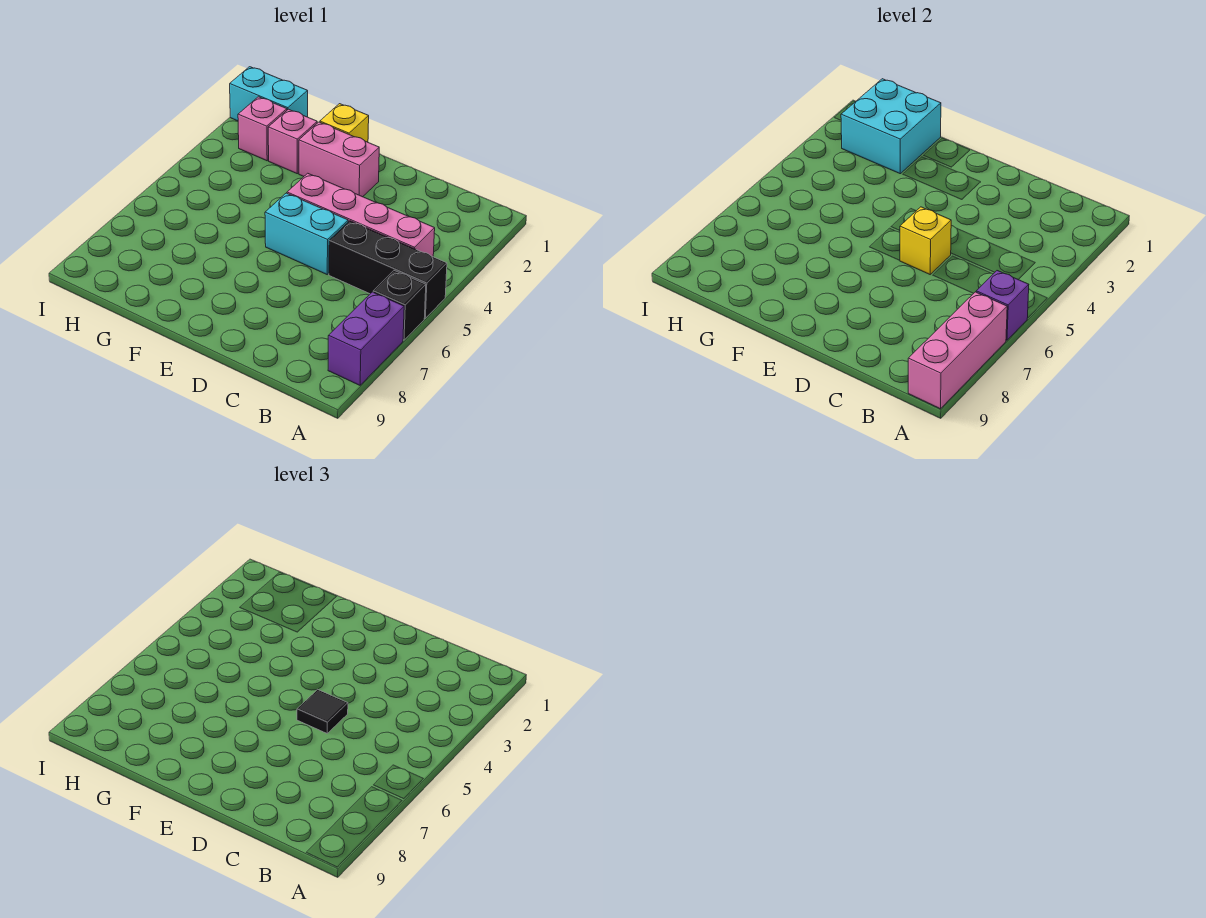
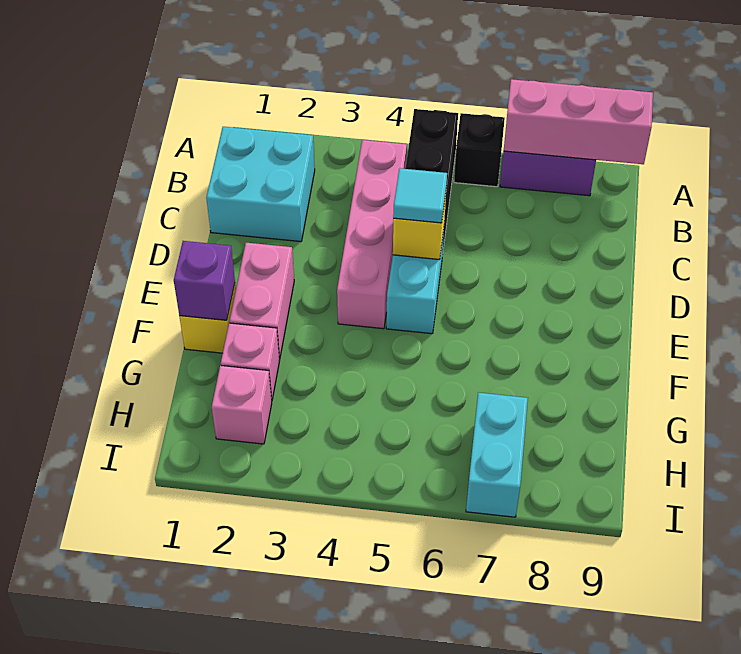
purple brick A6 level 2 -> purple brick F1 level 2
black tile D5 level 3 -> cyan tile D5 level 3
cyan brick G1:H2 level 2 -> cyan brick B1:C2 level 1
cyan brick H1:I1 level 1 -> cyan brick H7:I7 level 1

